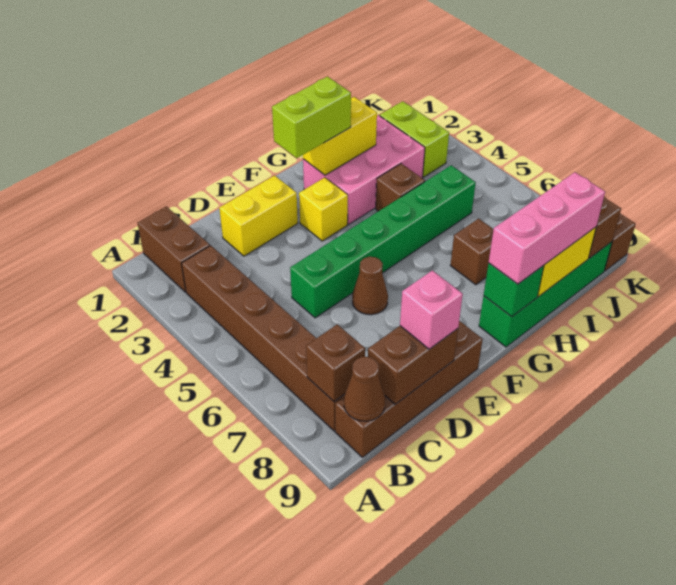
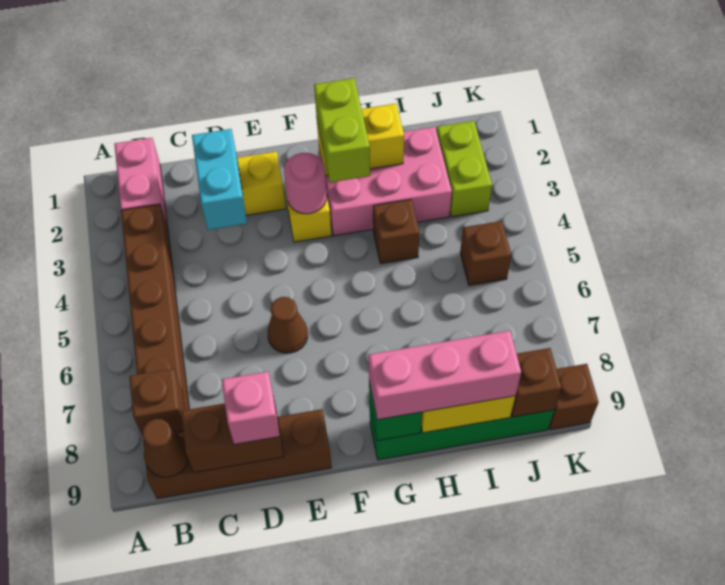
brown brick B1:B2 level 1 -> pink brick B1:B2 level 1
none -> cyan brick D2:D3 level 2
green brick D5:I5 level 1 -> none
lime brick F2:G2 level 3 -> lime brick G2:G3 level 3
none -> pink round brick F3 level 2
brown brick H7 level 1 -> brown brick J5 level 1

